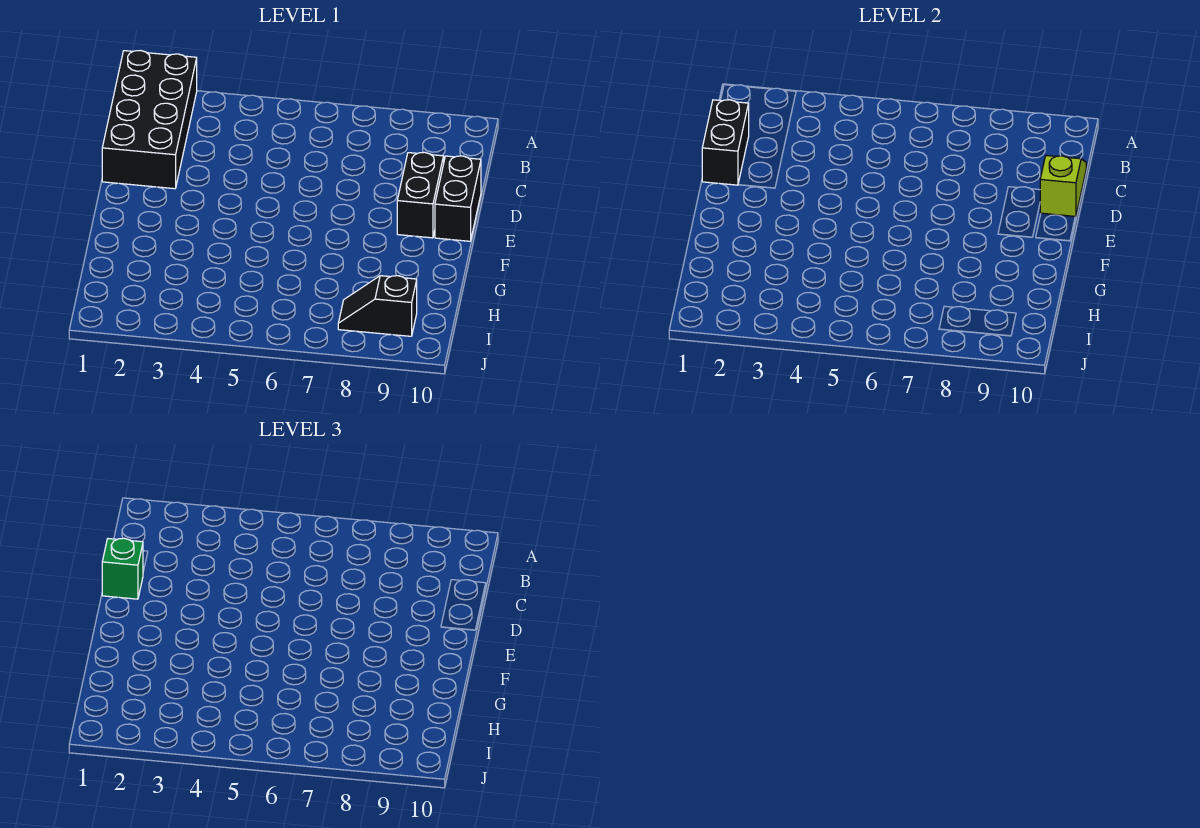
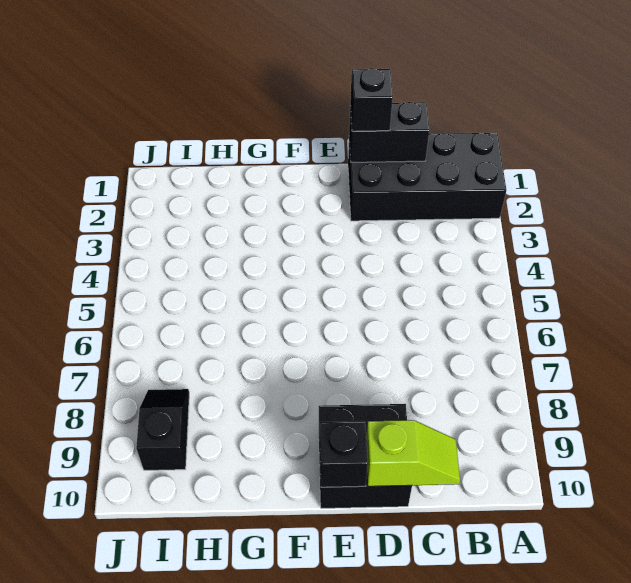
green brick D1 level 3 -> black brick D1 level 3
none -> black brick E10 level 2

